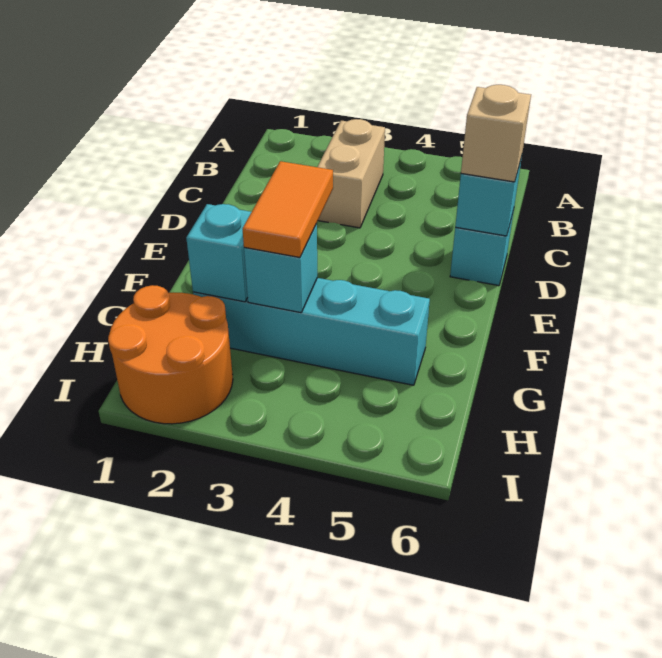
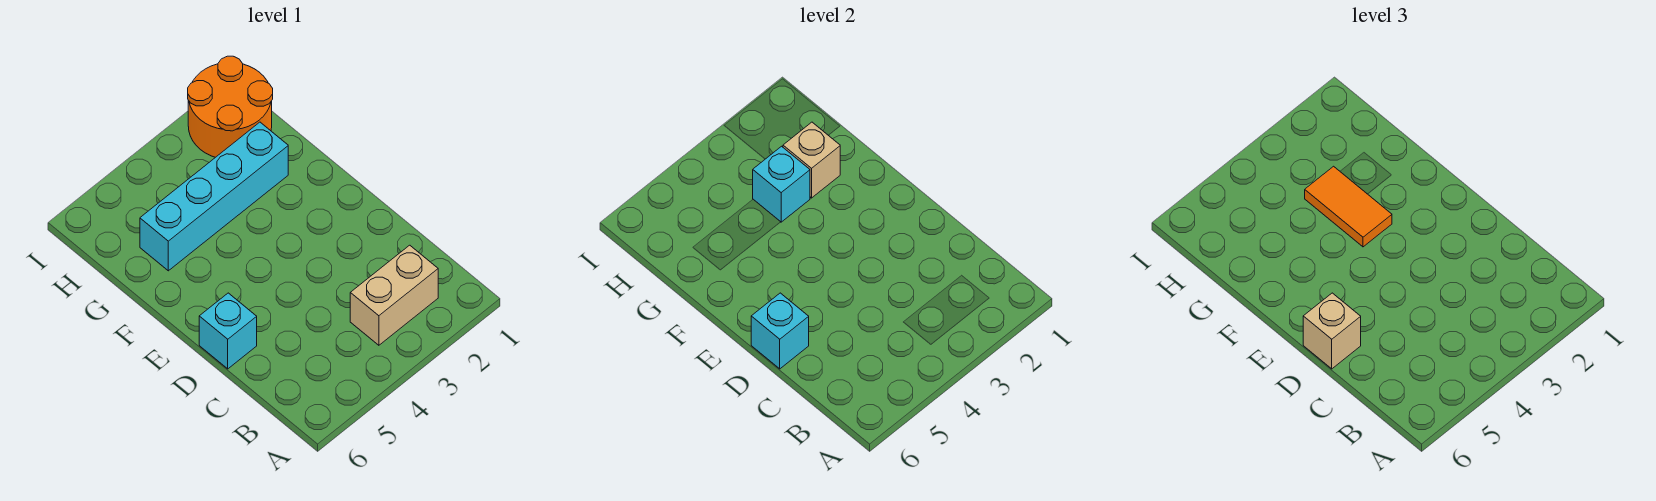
tan brick B3:C3 level 1 -> tan brick B2:B3 level 1
cyan brick G2 level 2 -> tan brick G2 level 2

